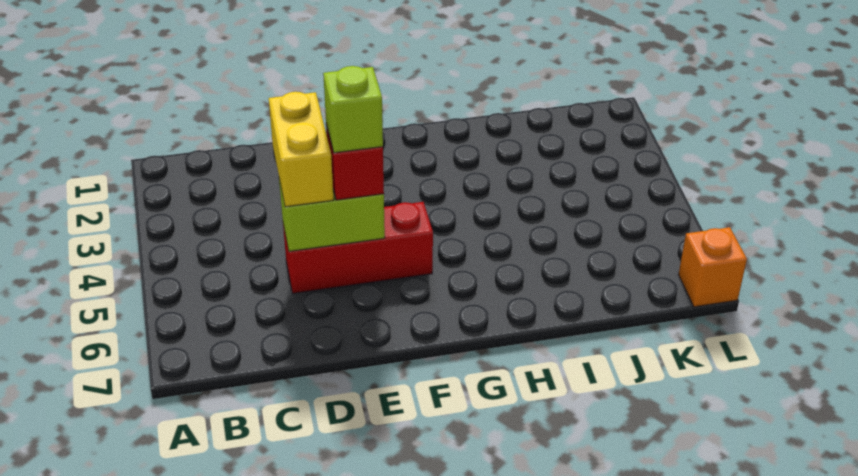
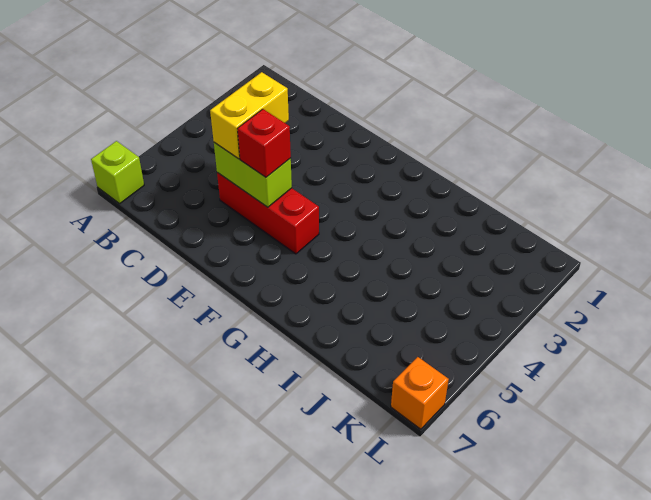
lime brick E5 level 4 -> lime brick A7 level 1

